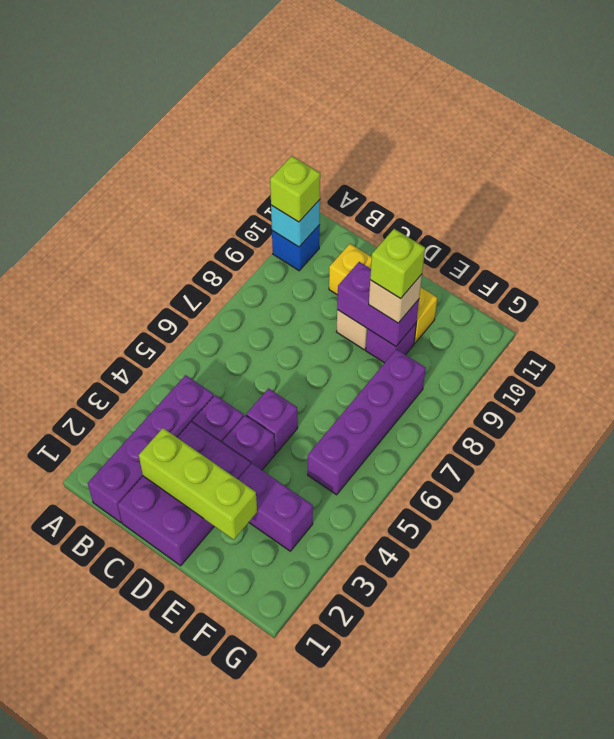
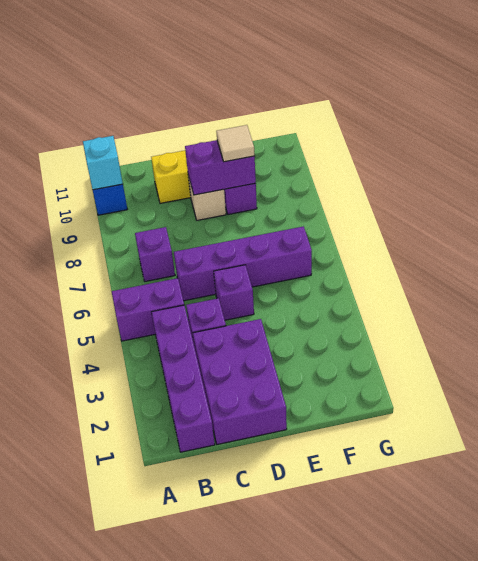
lime brick A10 level 3 -> none
lime brick C2:E2 level 2 -> none
purple brick D4 level 1 -> purple brick B7 level 1
purple brick E3:F3 level 1 -> purple brick A5:B5 level 1
tan brick E9 level 3 -> tan tile E9 level 3
lime brick E9 level 4 -> none
purple brick F5:F8 level 1 -> purple brick C6:F6 level 1

